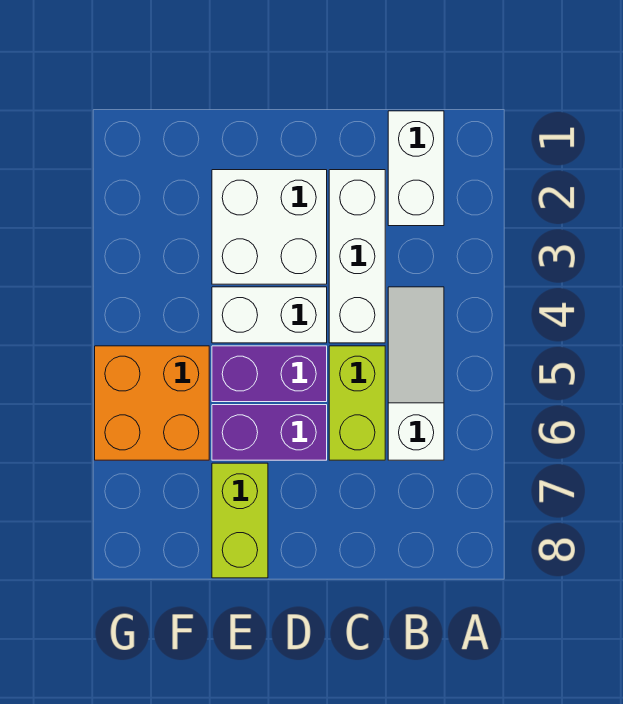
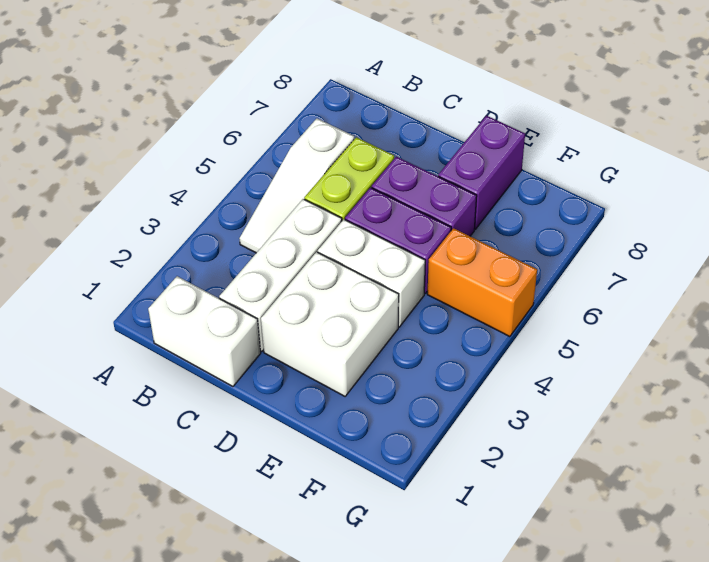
white brick B1:B2 level 1 -> white brick B1:C1 level 1
lime brick E7:E8 level 1 -> purple brick E7:E8 level 1
orange brick F5:G6 level 1 -> orange brick F5:G5 level 1

